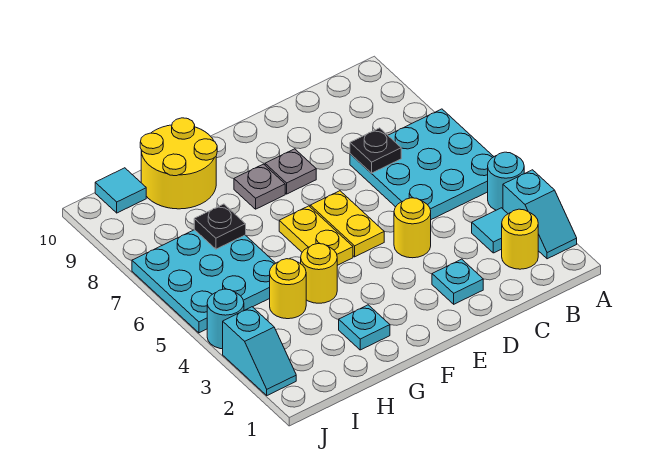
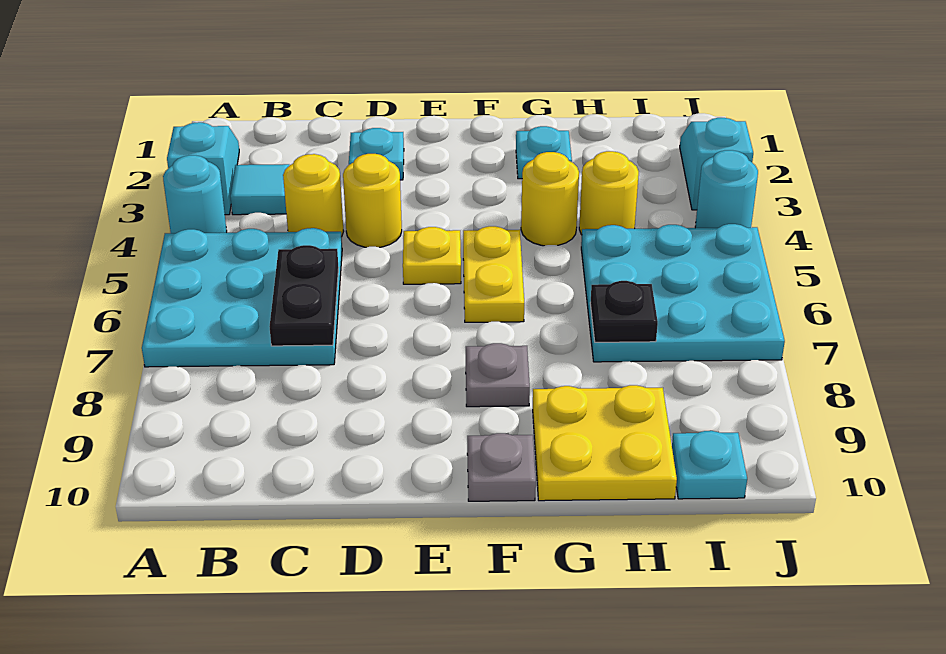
yellow round brick B2 level 1 -> yellow round brick C4 level 1
black plate C7 level 2 -> black plate C6:C7 level 2
yellow plate E5:E6 level 1 -> yellow plate E5 level 1
grey plate E8 level 1 -> grey plate F10 level 1
yellow round brick G9:H10 level 1 -> yellow plate G9:H10 level 1
cyan tile I10 level 1 -> cyan plate I10 level 1

